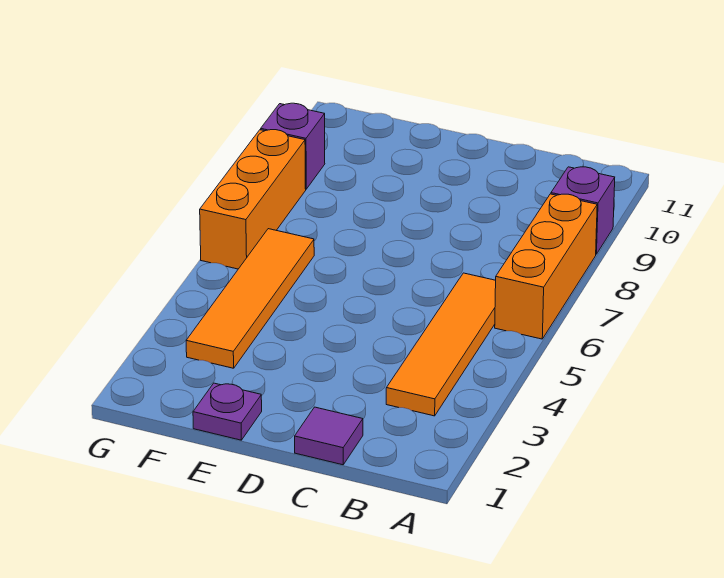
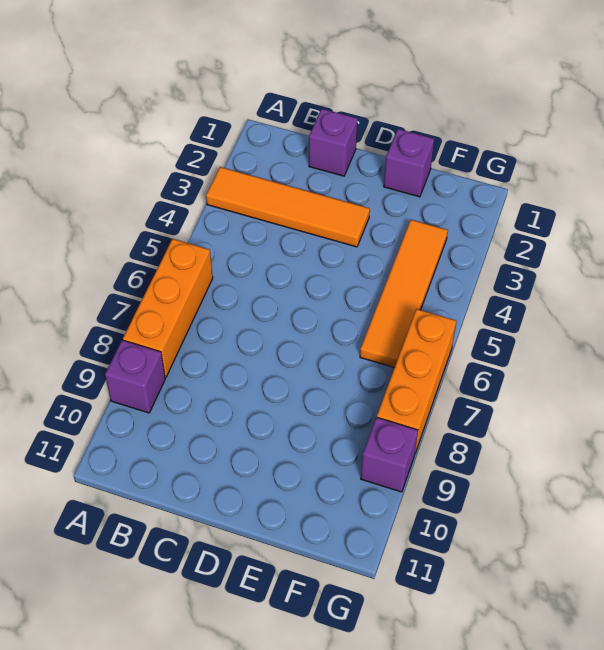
orange tile B3:B6 level 1 -> orange tile A3:D3 level 1
purple tile C1 level 1 -> purple brick C1 level 1
purple plate E1 level 1 -> purple brick E1 level 1

